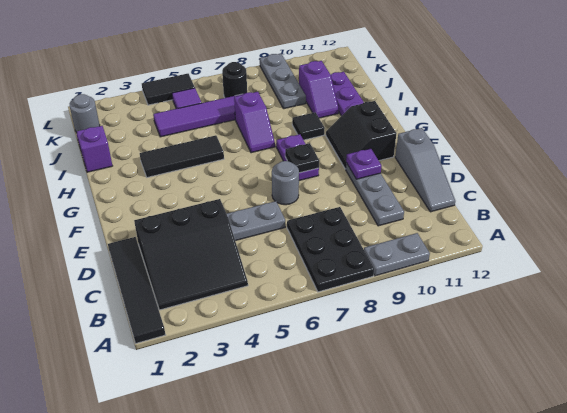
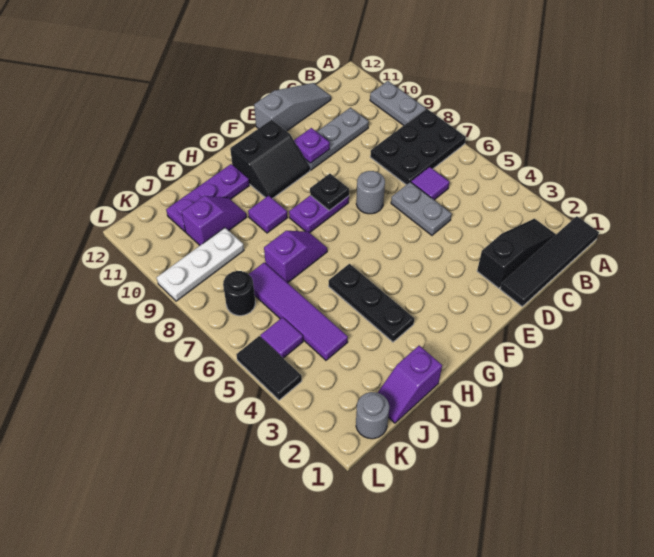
black slope B2:D4 level 1 top D -> black slope B2:D2 level 1 top D
none -> purple tile C6 level 1
black tile H3:H5 level 1 -> black plate H3:H5 level 1
black tile H9 level 1 -> purple tile H9 level 1
grey plate J9:L9 level 1 -> white plate J9:L9 level 1

